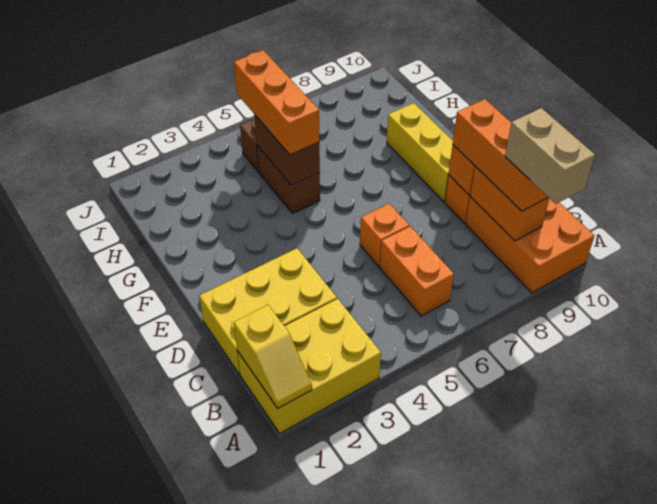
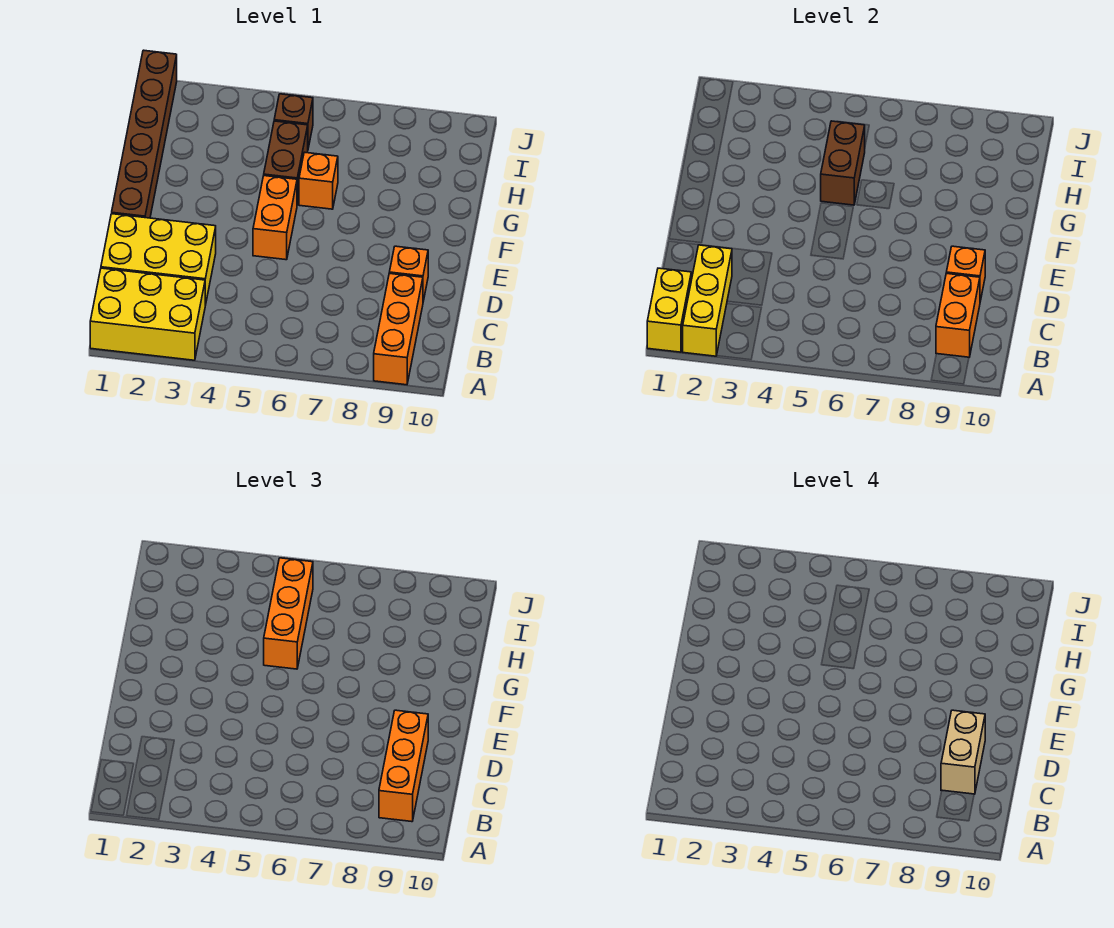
yellow slope A1:B1 level 2 top B -> yellow brick A1:B1 level 2
orange brick A9:C10 level 1 -> orange brick A9:C9 level 1
tan brick A9:B9 level 4 -> tan brick C9:D9 level 4
orange brick B6:C6 level 1 -> orange brick E5:F5 level 1
orange brick D6 level 1 -> orange brick G6 level 1
none -> brown brick E1:J1 level 1
yellow brick E9:G9 level 1 -> yellow brick A2:C2 level 2

